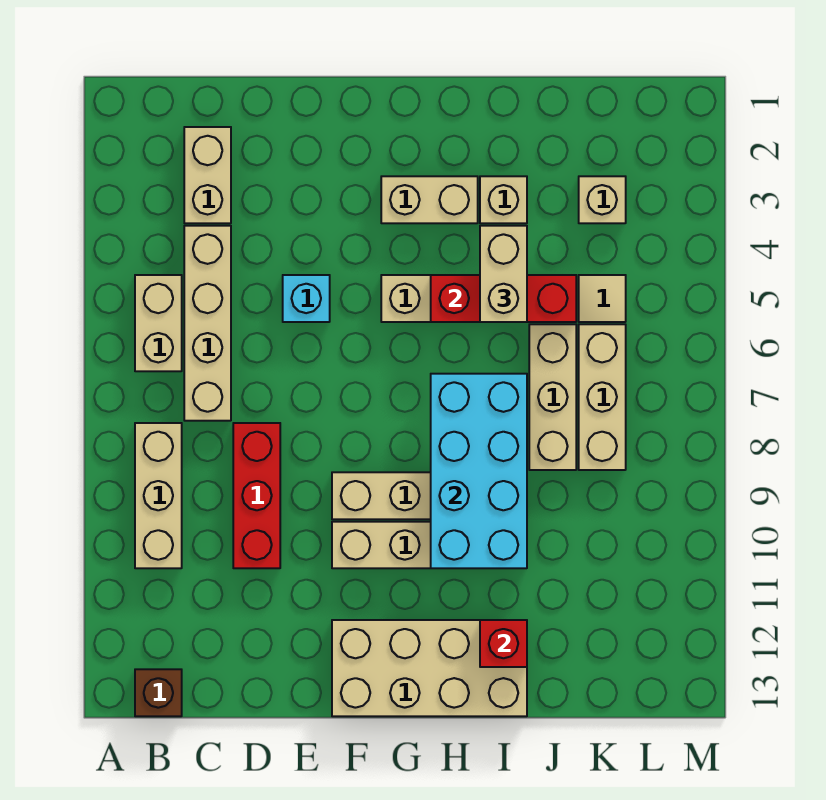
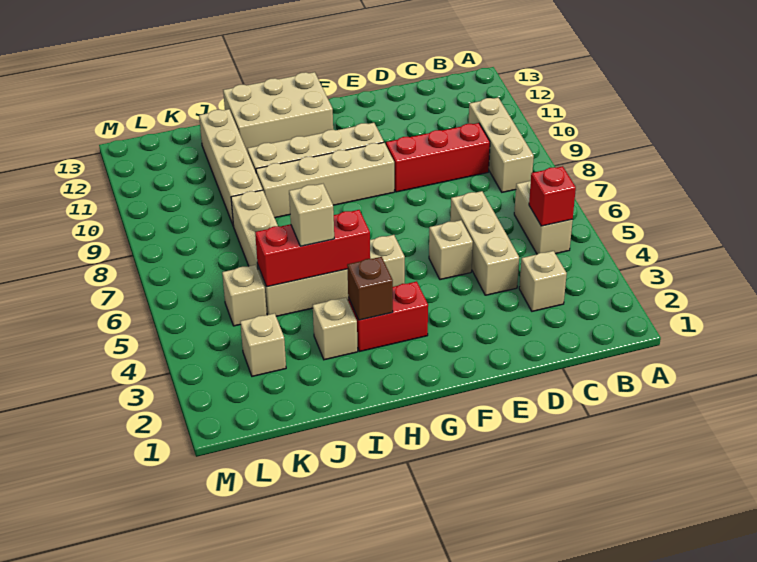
brown brick B13 level 1 -> brown brick H3 level 2
tan brick C2:C3 level 1 -> tan brick C3 level 1
tan brick C4:C7 level 1 -> tan brick J9:J12 level 1
red brick D8:D10 level 1 -> red brick C9:E9 level 1
cyan brick E5 level 1 -> tan brick E5 level 1
tan brick F12:I13 level 1 -> tan brick G12:I13 level 1
tan brick G3:H3 level 1 -> red brick G3:H3 level 1
cyan brick H7:I10 level 2 -> none
tan brick I4:I5 level 3 -> tan brick I5 level 3
red brick I12 level 2 -> red brick B5 level 2
tan tile K5 level 1 -> tan brick K5 level 1
tan brick K6:K8 level 1 -> tan brick D4:D6 level 1

